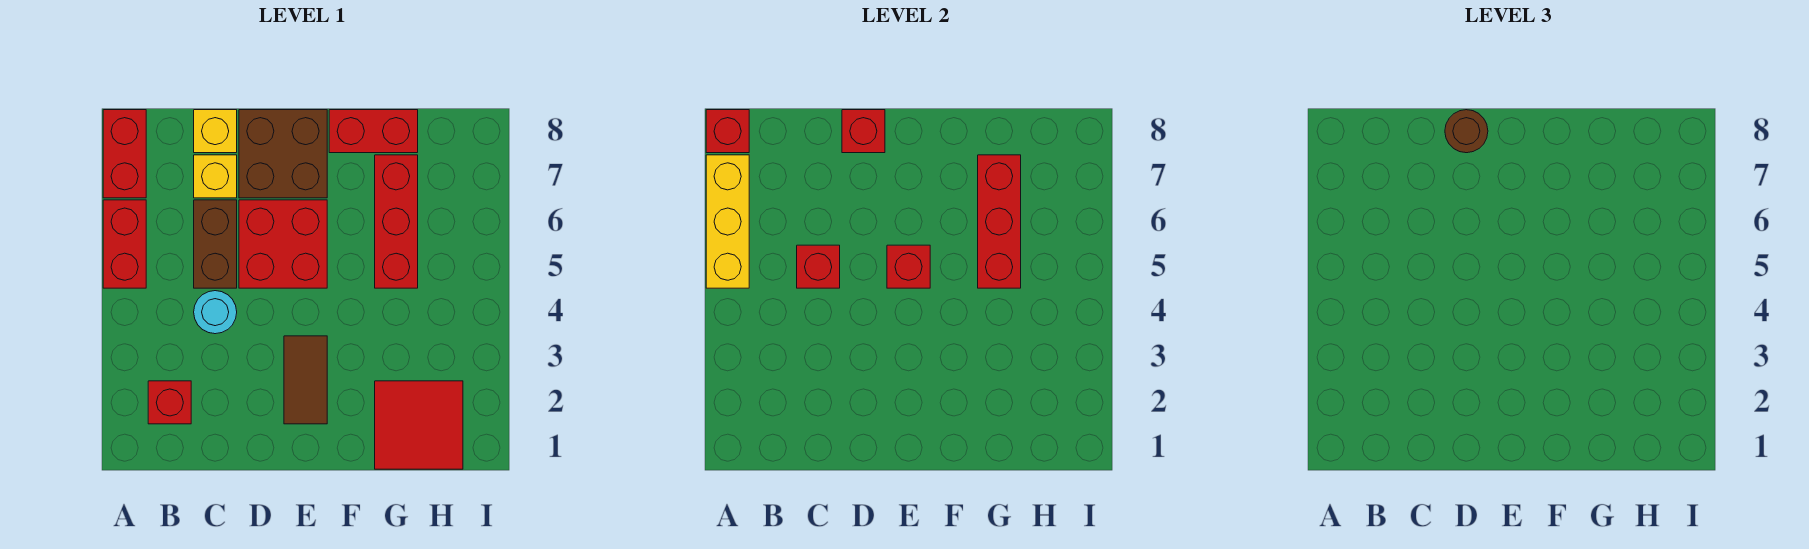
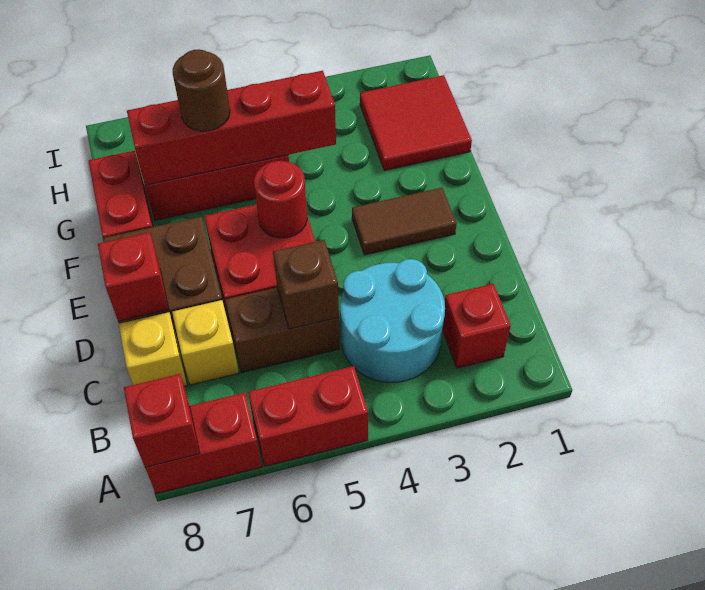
yellow brick A5:A7 level 2 -> none
cyan round brick C4 level 1 -> cyan round brick B3:C4 level 1
red brick C5 level 2 -> brown brick C5 level 2
brown round brick D8 level 3 -> brown round brick G6 level 3
red brick E5 level 2 -> red round brick E5 level 2
red brick G5:G7 level 2 -> red brick G4:G7 level 2

